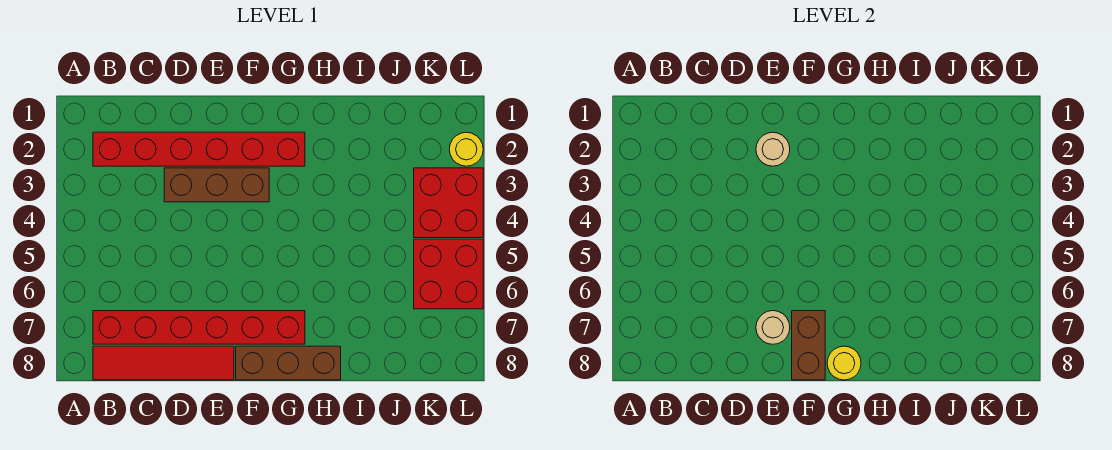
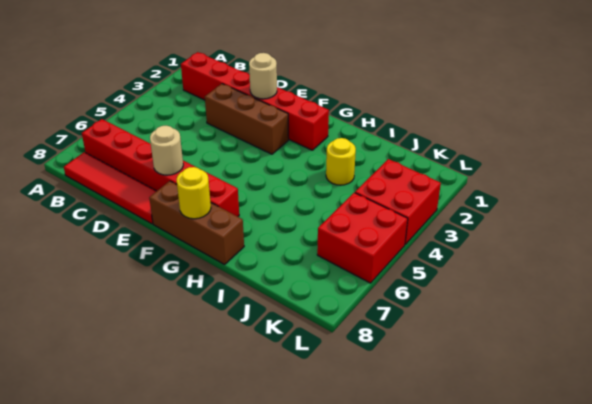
brown brick F7:F8 level 2 -> none
yellow round brick L2 level 1 -> yellow round brick I3 level 1

